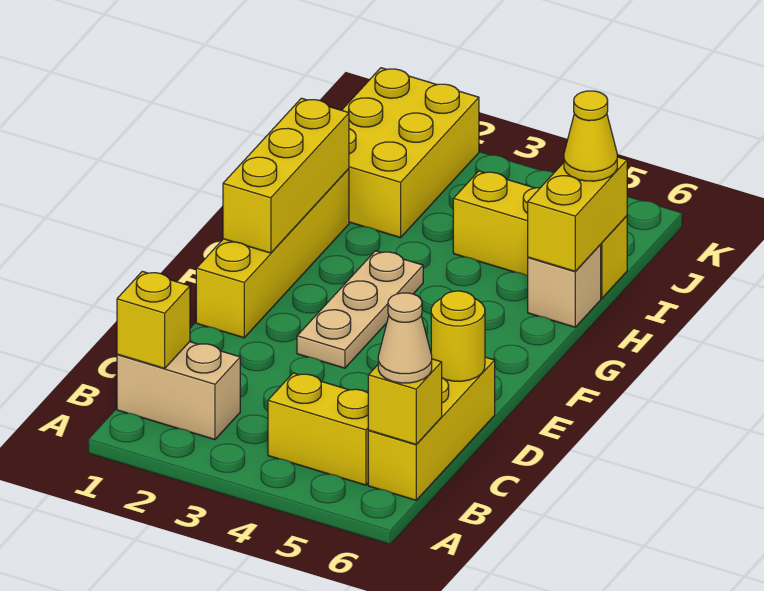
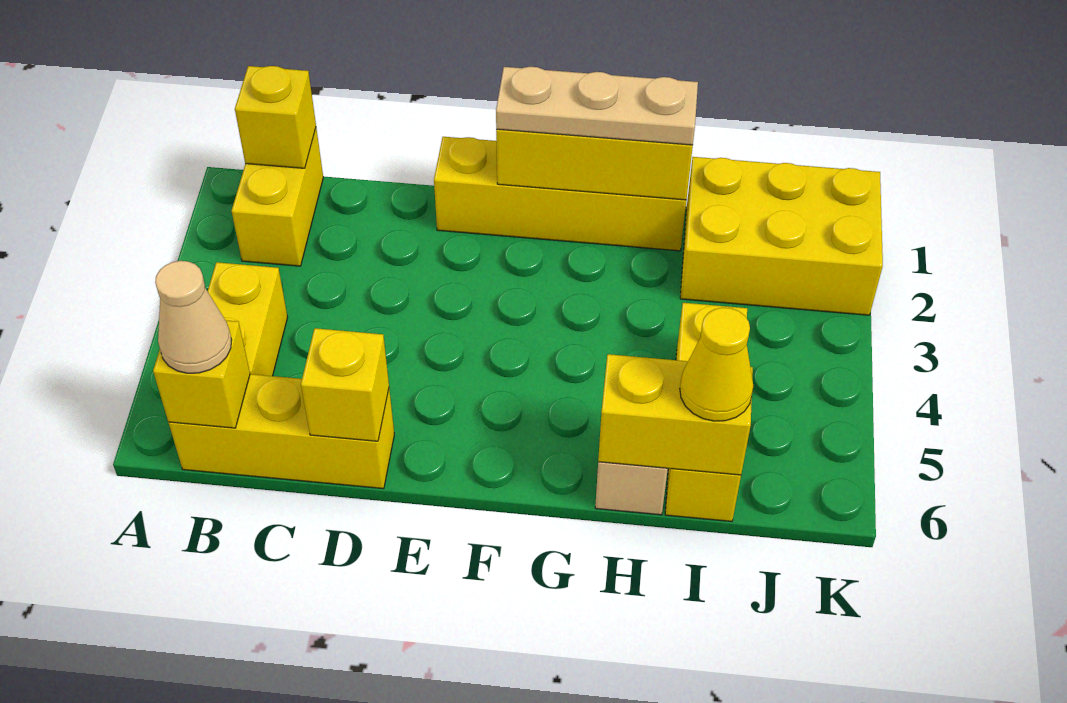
tan brick B1:B2 level 1 -> yellow brick B1:B2 level 1
yellow round brick D6 level 2 -> yellow brick D6 level 2
tan plate E3:G3 level 1 -> tan plate F1:H1 level 3

